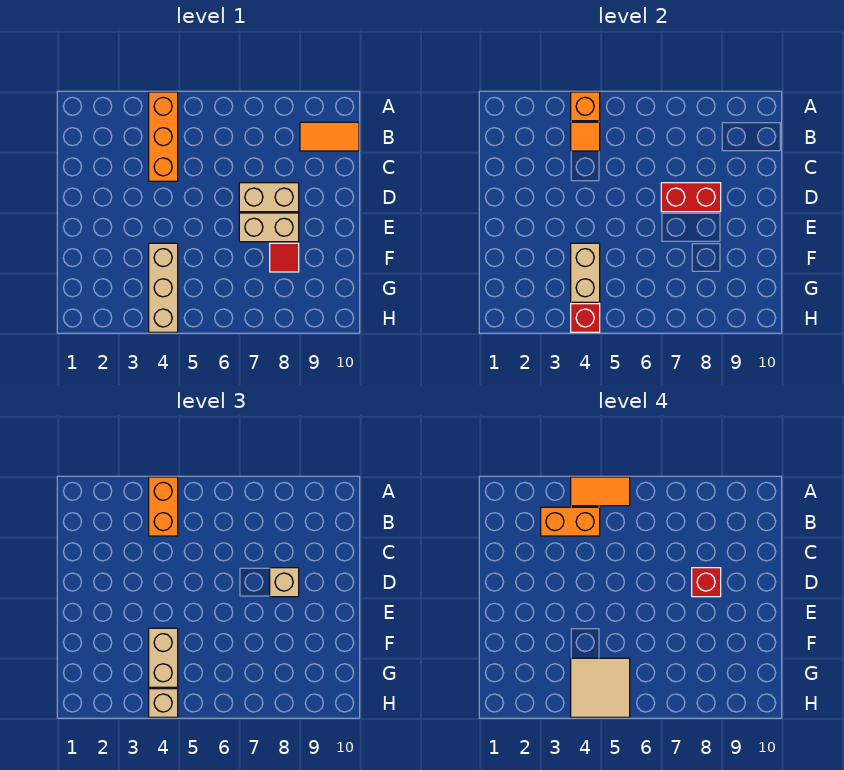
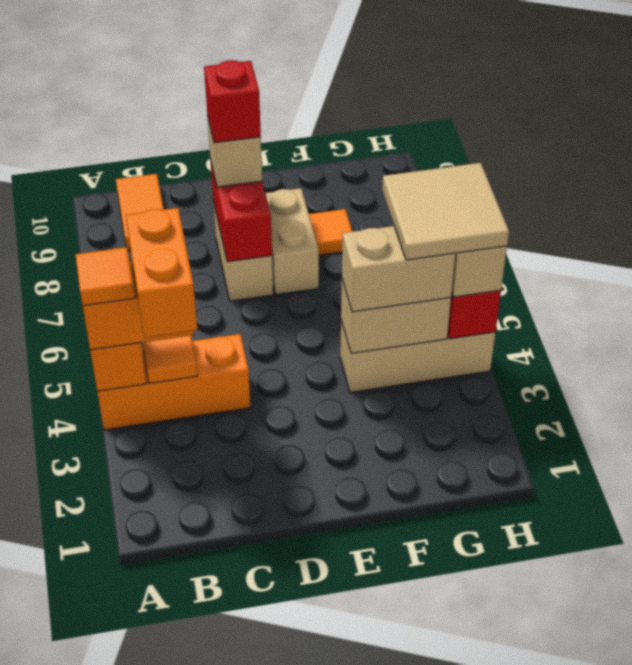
orange tile A4:A5 level 4 -> orange tile A4 level 4
red tile F8 level 1 -> orange tile F8 level 1

